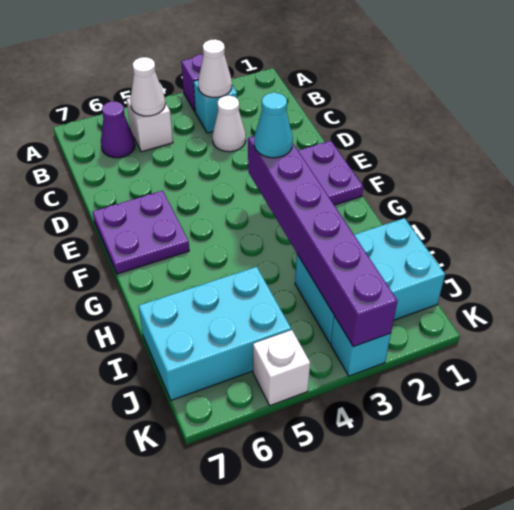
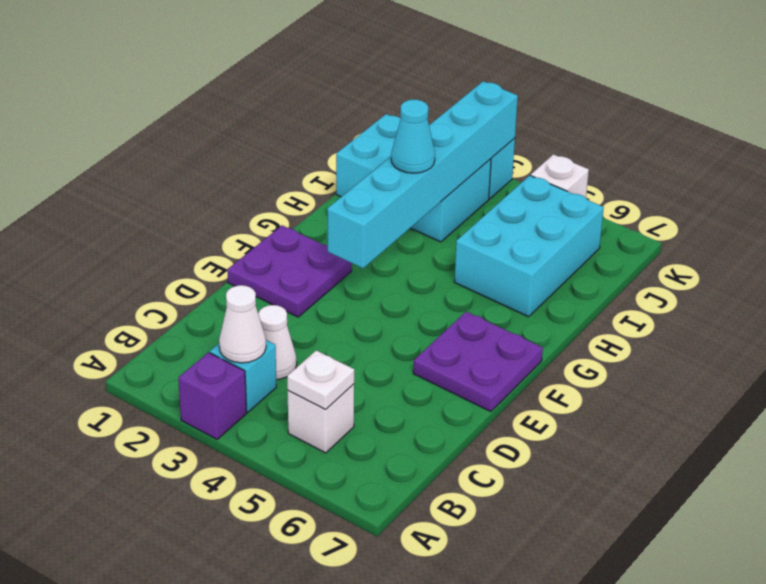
white cone B5 level 2 -> white plate B5 level 2
purple cone B6 level 1 -> none
purple brick F3:K3 level 2 -> cyan brick F3:K3 level 2
cyan cone F3 level 3 -> cyan cone H3 level 3
cyan brick I5:J7 level 1 -> cyan brick H5:J6 level 1

